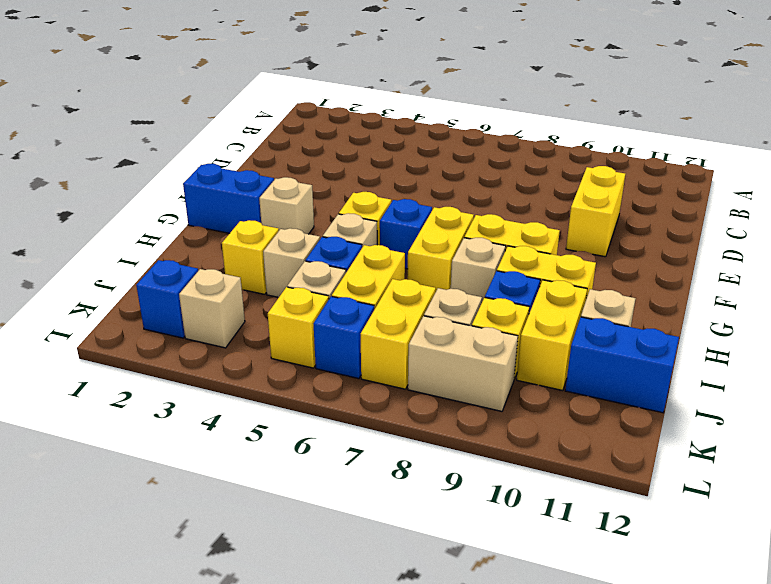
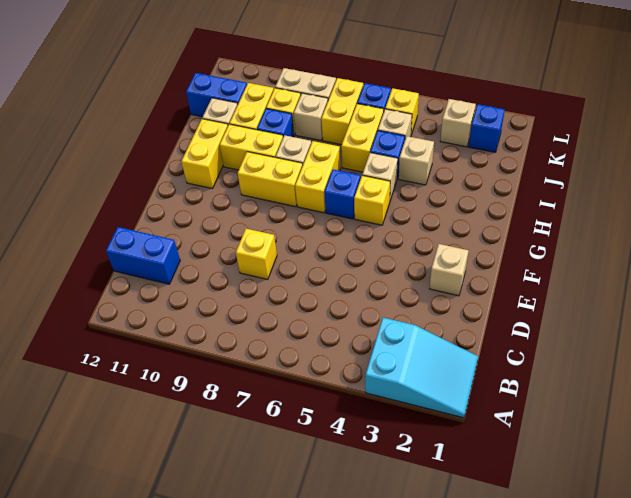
none -> cyan slope A1:B3 level 1 top 3
yellow brick D10:E10 level 1 -> yellow brick G11:H11 level 1
blue brick G1:G2 level 1 -> blue brick C11:C12 level 1
tan brick G3 level 1 -> tan brick E2 level 1
yellow brick I3 level 1 -> yellow brick D8 level 1

